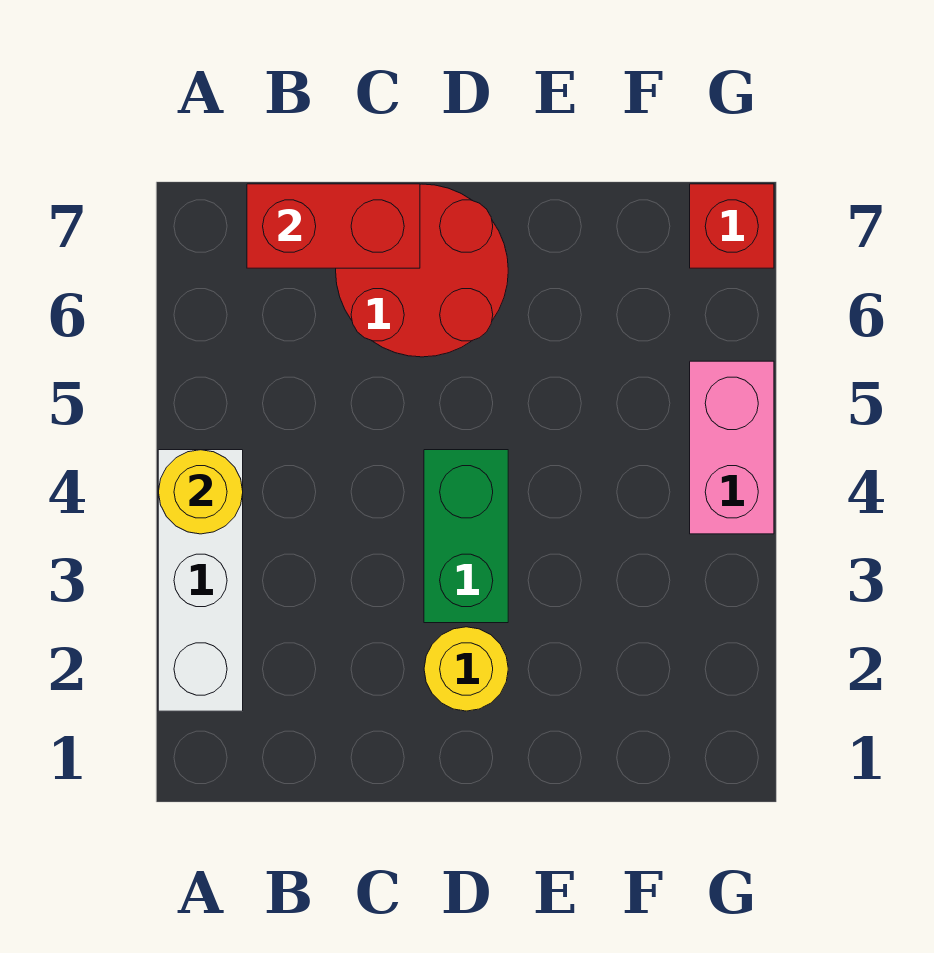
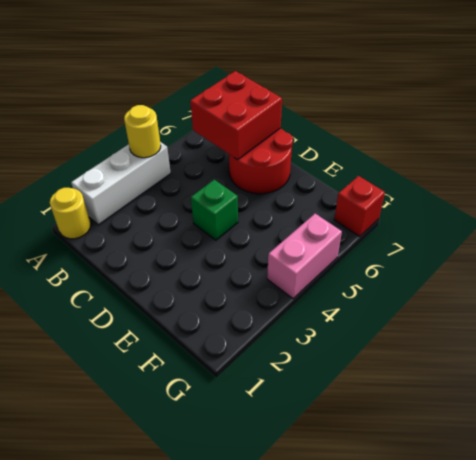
red brick B7:C7 level 2 -> red brick B6:C7 level 2
yellow round brick D2 level 1 -> yellow round brick A1 level 1
green brick D3:D4 level 1 -> green brick D4 level 1

